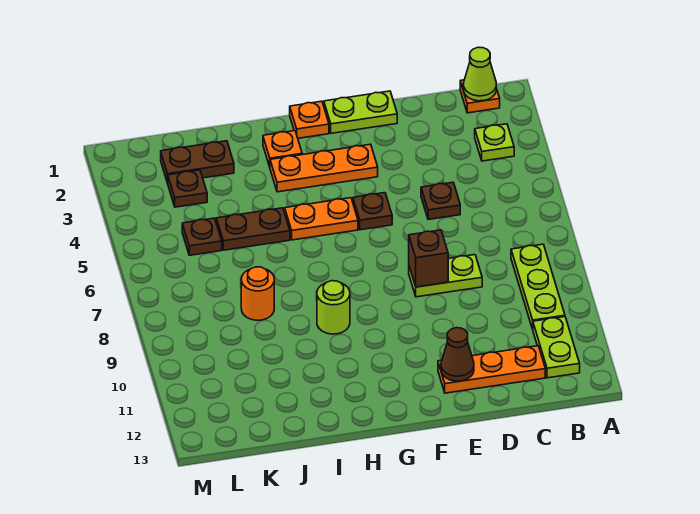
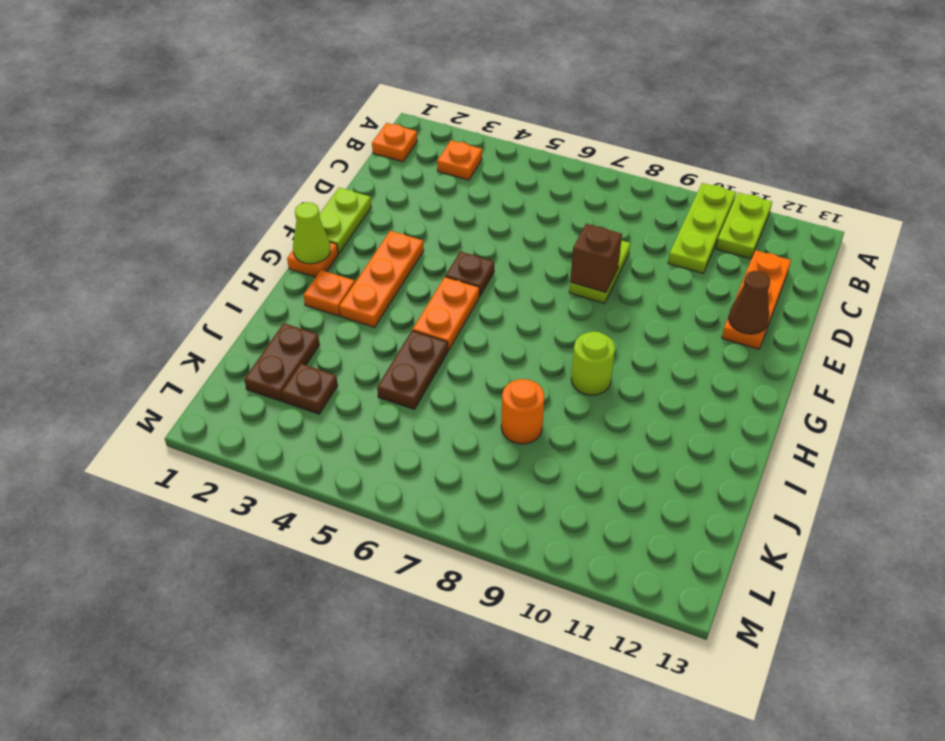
lime cone B1 level 2 -> lime cone G1 level 2
lime plate B3 level 1 -> orange plate B3 level 1
lime plate B8:B10 level 1 -> lime plate A10:C10 level 1
lime plate B11:B12 level 1 -> lime plate A11:B11 level 1
brown plate D5 level 1 -> none
brown plate K5 level 1 -> none

